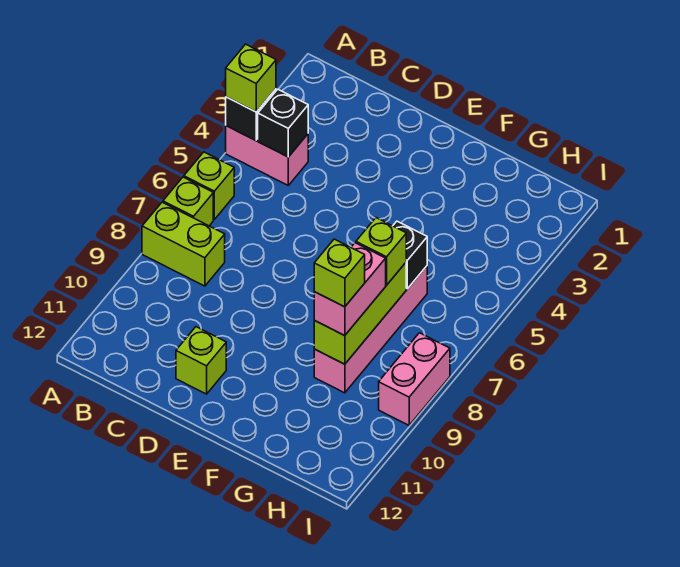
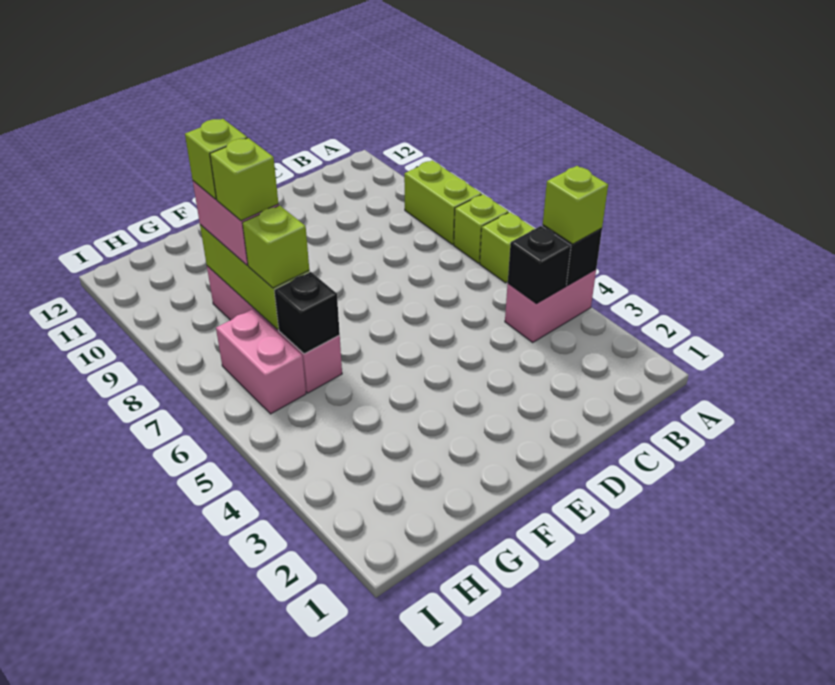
lime brick A8:B8 level 1 -> lime brick A8:A9 level 1
lime brick D11 level 1 -> lime brick G8 level 4
pink brick I8:I9 level 1 -> pink brick H6:H7 level 1

